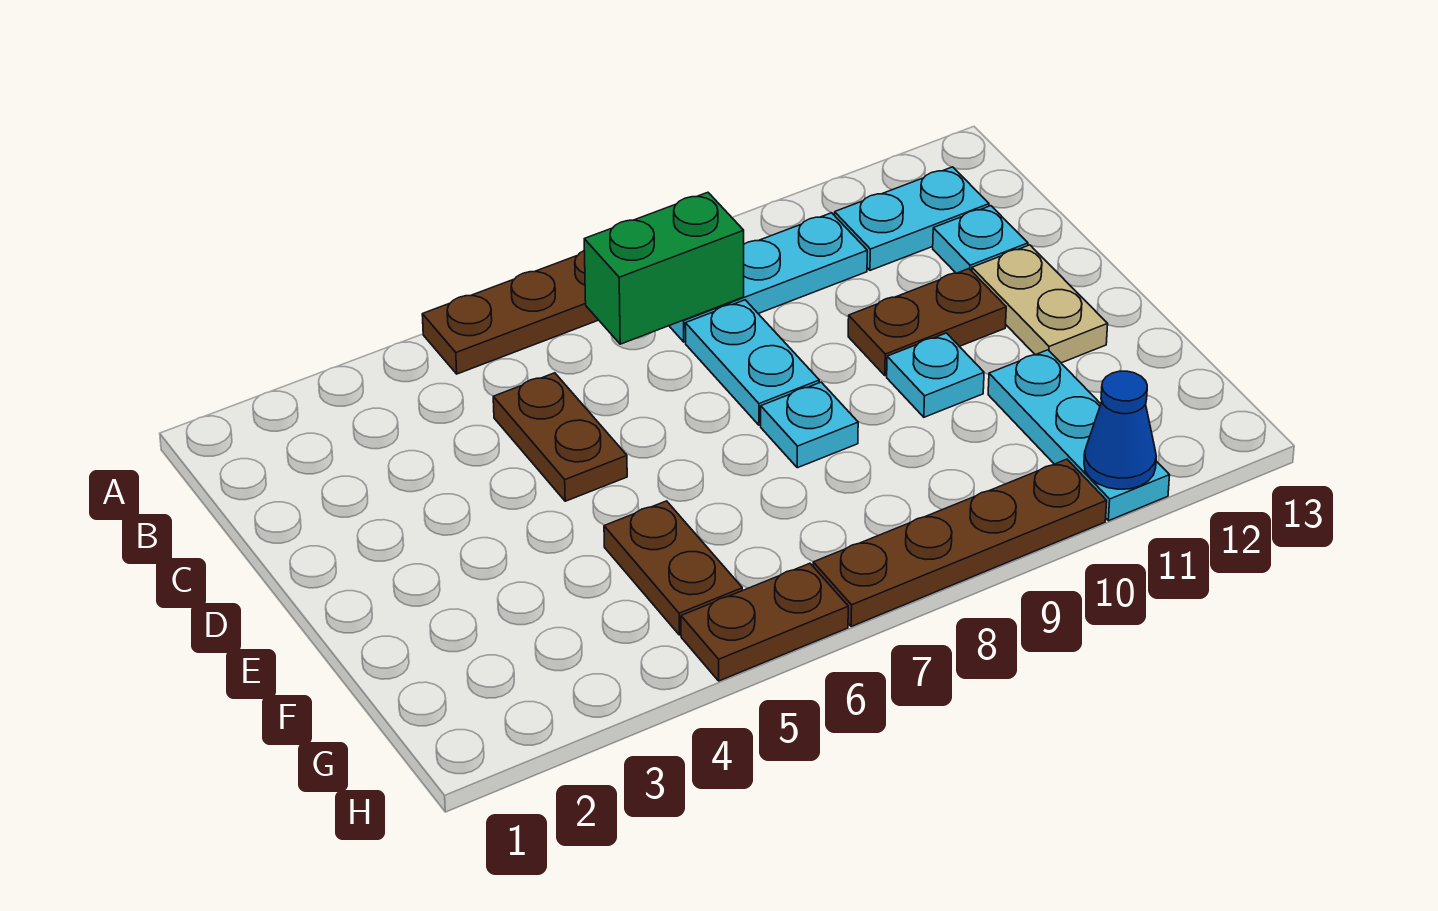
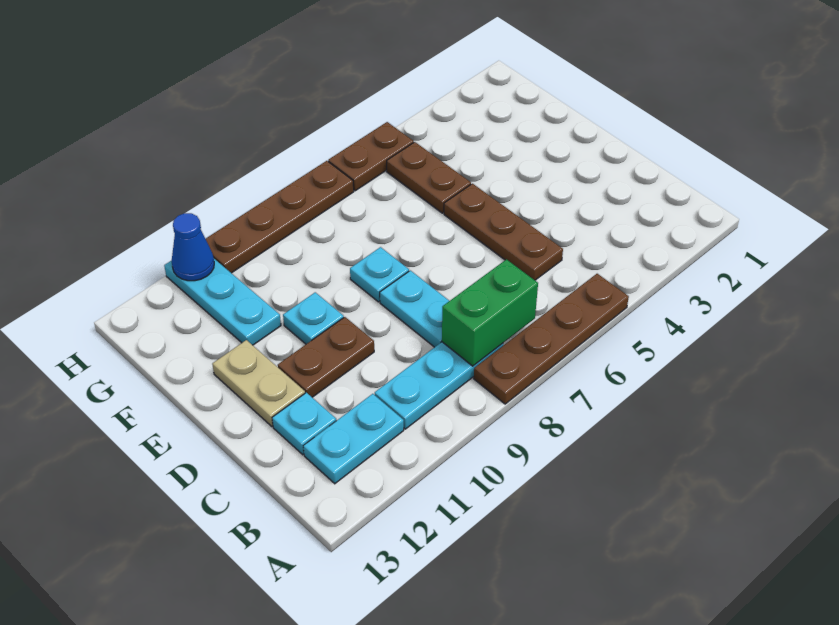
brown plate C5:D5 level 1 -> brown plate C5:E5 level 1

